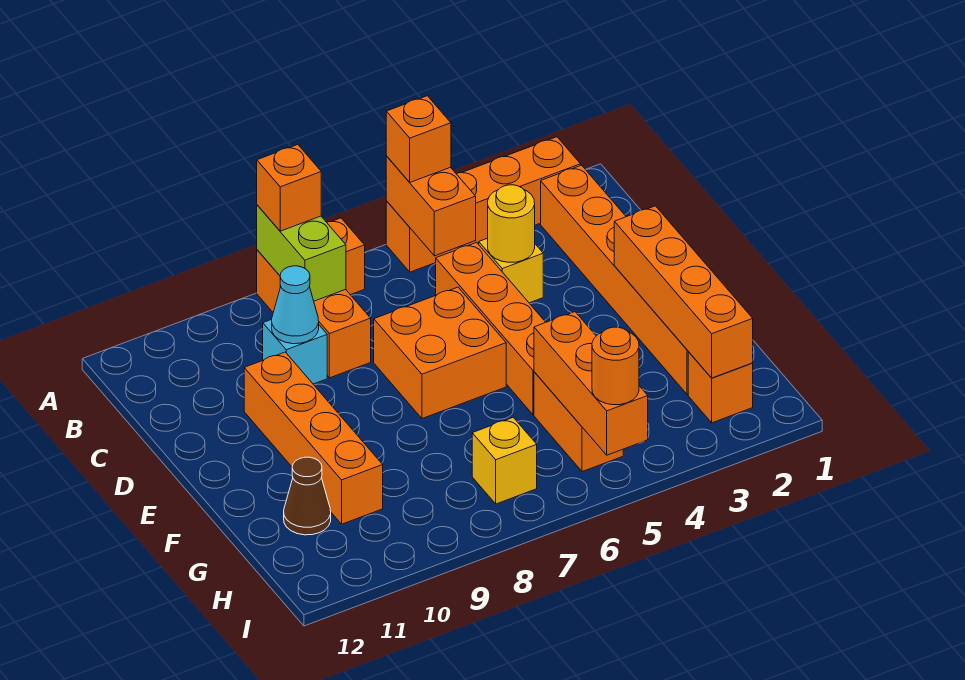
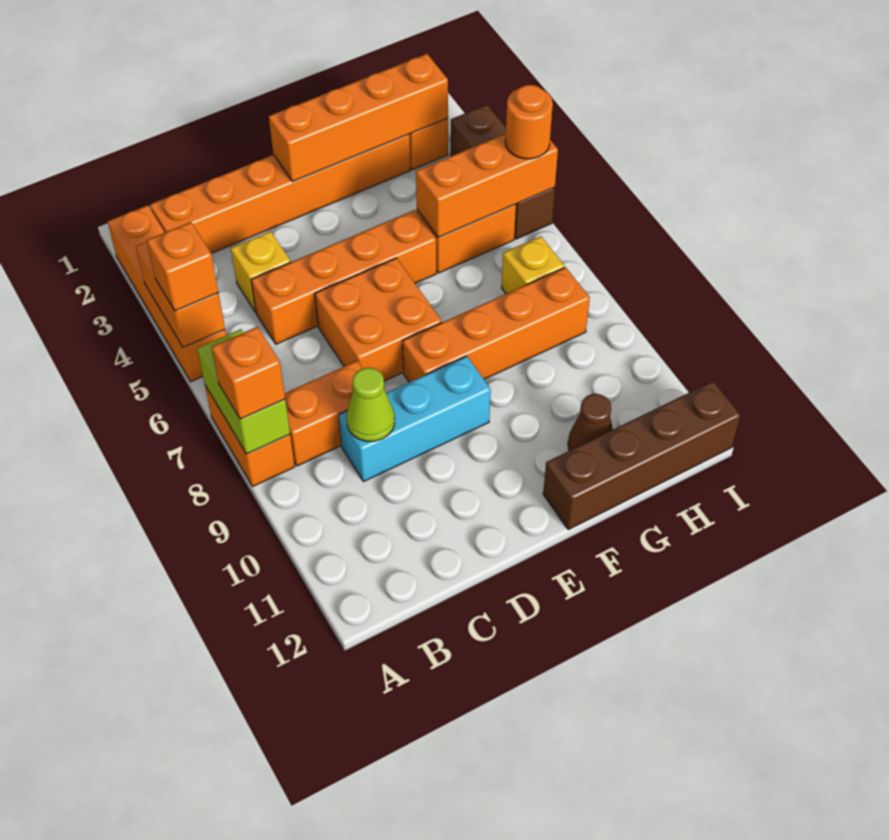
orange brick A5:B5 level 2 -> orange brick A4:A5 level 2
lime brick A8:B8 level 2 -> lime brick A7:A8 level 2
yellow round brick C4 level 2 -> none
cyan brick C9 level 1 -> cyan brick C9:E9 level 1
cyan cone C9 level 2 -> lime cone C9 level 2
orange brick D10:G10 level 1 -> orange brick E8:H8 level 1
none -> brown brick F12:I12 level 1
none -> brown brick I3:I5 level 1

